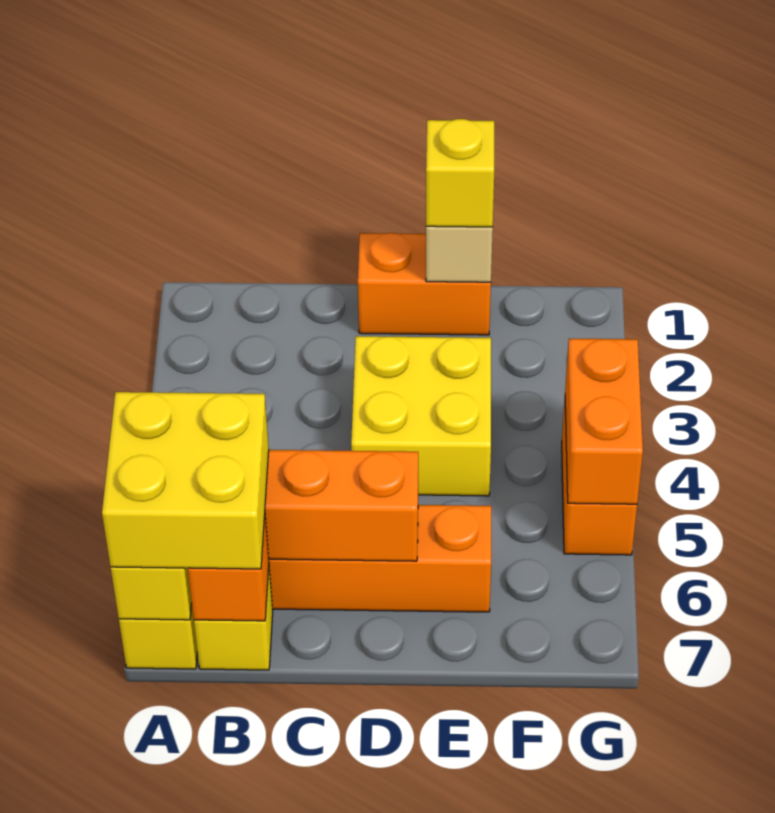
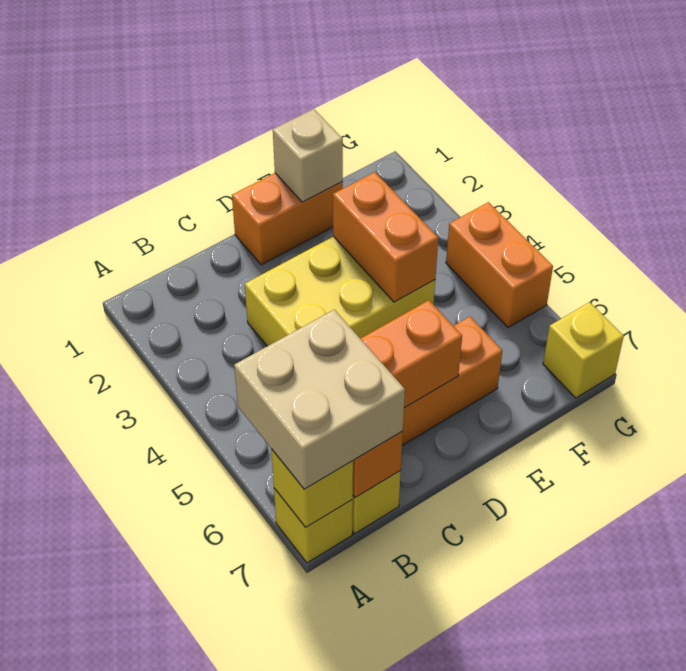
yellow brick A6:B7 level 3 -> tan brick A6:B7 level 3
yellow brick D3:E4 level 1 -> yellow brick C3:E4 level 1
yellow brick E1 level 3 -> yellow brick G7 level 1
orange brick G4:G5 level 2 -> orange brick E3:E4 level 2

